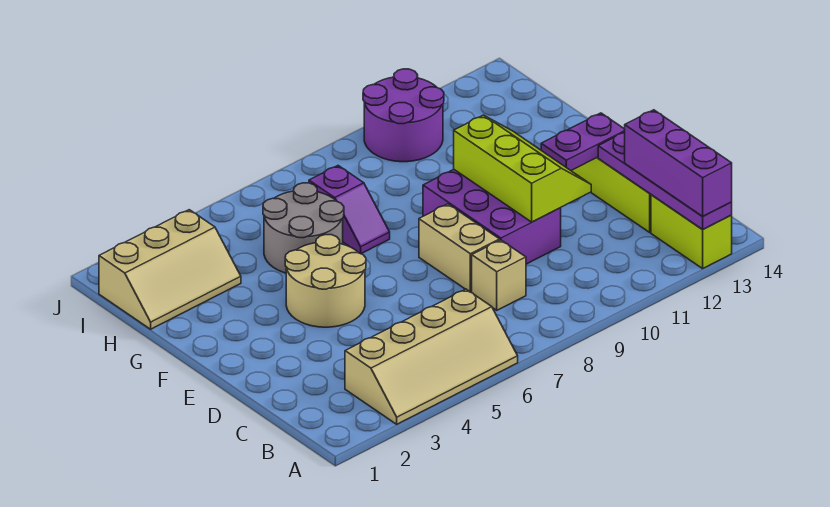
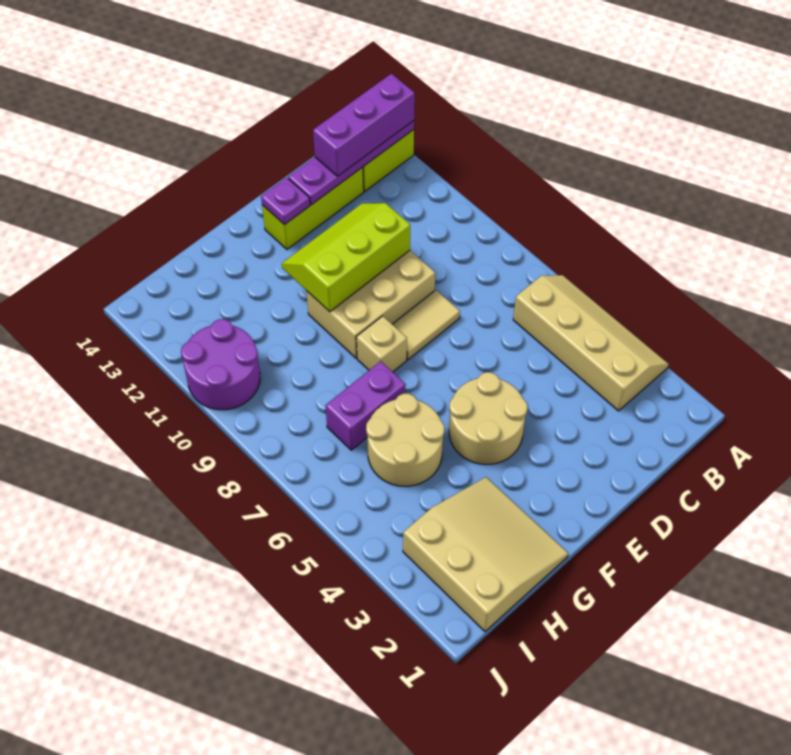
tan brick C8 level 1 -> tan brick F8 level 1
tan brick D8:E8 level 1 -> tan tile D8:E8 level 1
purple brick D9:F10 level 1 -> tan brick D9:F10 level 1
purple plate E12:E13 level 2 -> purple plate E13 level 2
grey round brick G5:H6 level 1 -> tan round brick G5:H6 level 1
purple slope G7:H7 level 1 top H -> purple brick G7:H7 level 1
tan slope H1:I3 level 1 top I -> tan slope G1:I3 level 1 top I

